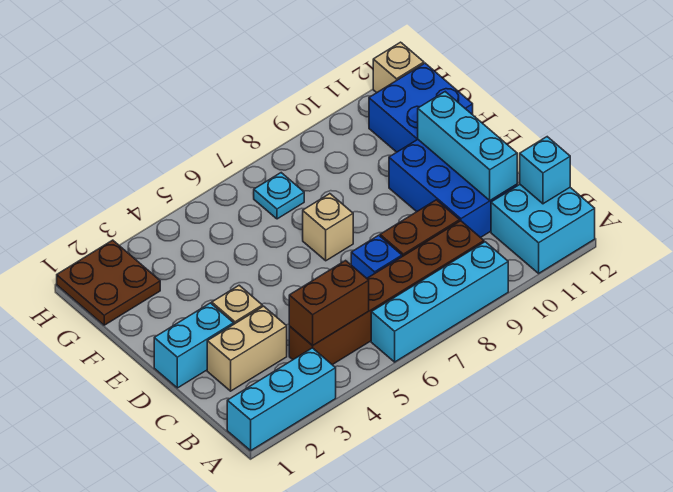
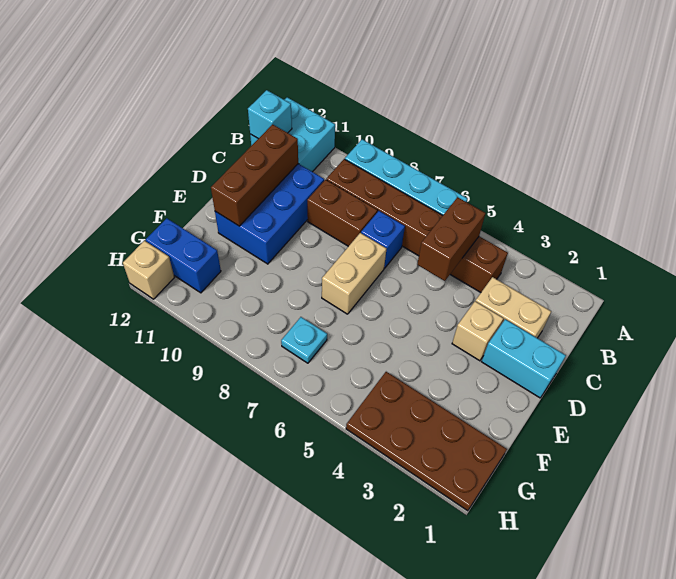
cyan brick A1:A3 level 1 -> none
brown brick B4:B5 level 2 -> brown brick B5:C5 level 2
cyan brick C11:E11 level 2 -> brown brick C11:E11 level 2
tan brick E7 level 1 -> tan brick D7:E7 level 1
blue brick F11:G12 level 1 -> blue brick G11:G12 level 1
brown plate G1:H2 level 1 -> brown plate G1:H4 level 1

